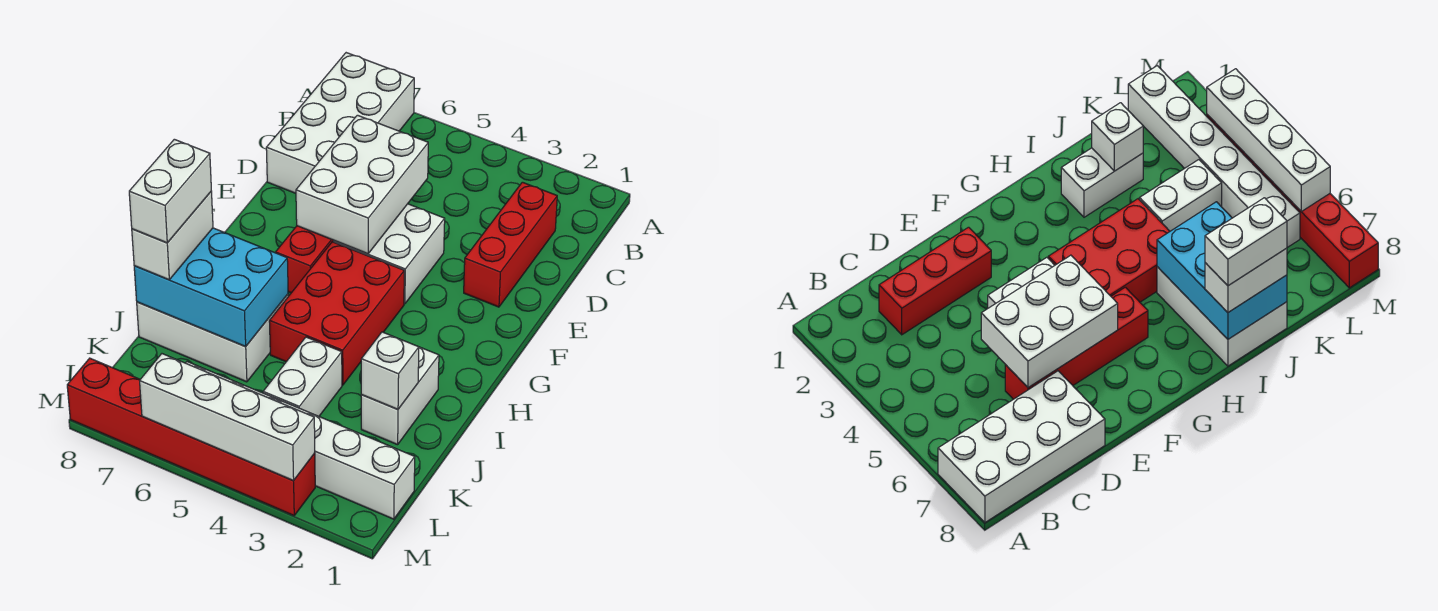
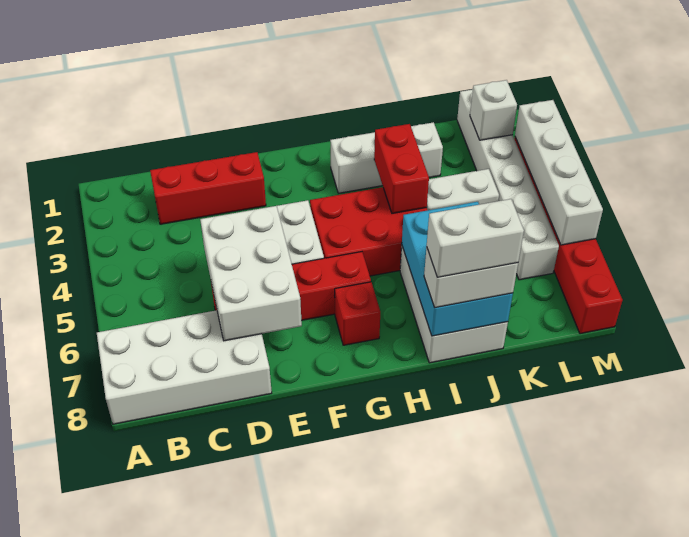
white brick D5:F6 level 2 -> white brick D5:E7 level 2
none -> red brick G7 level 1
white brick I2:J2 level 1 -> white brick H2:J2 level 1
none -> red brick I3:I4 level 2
white brick J2 level 2 -> white brick L2 level 2

